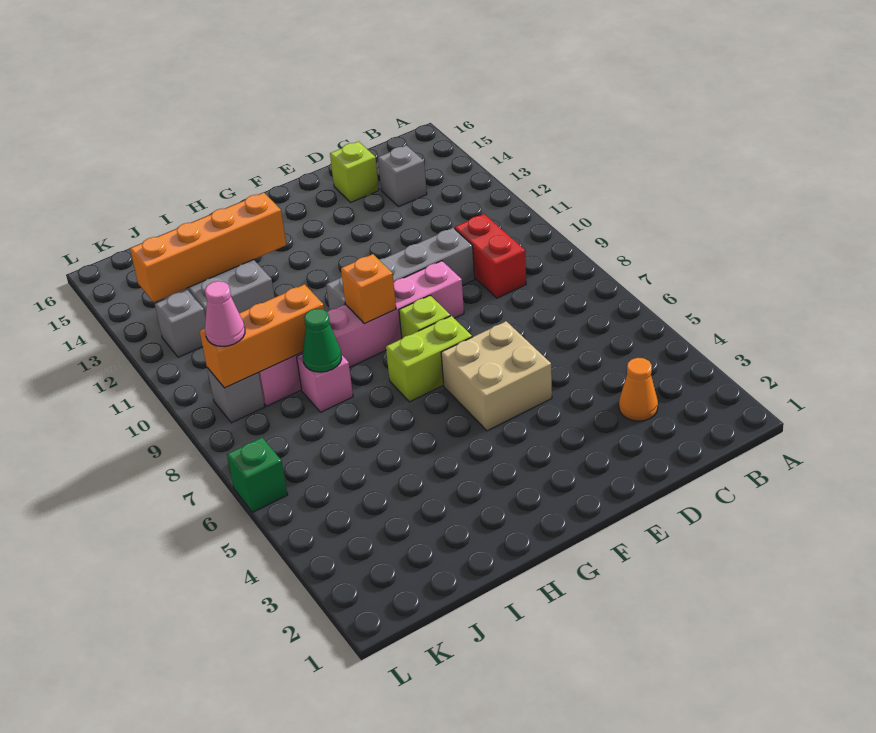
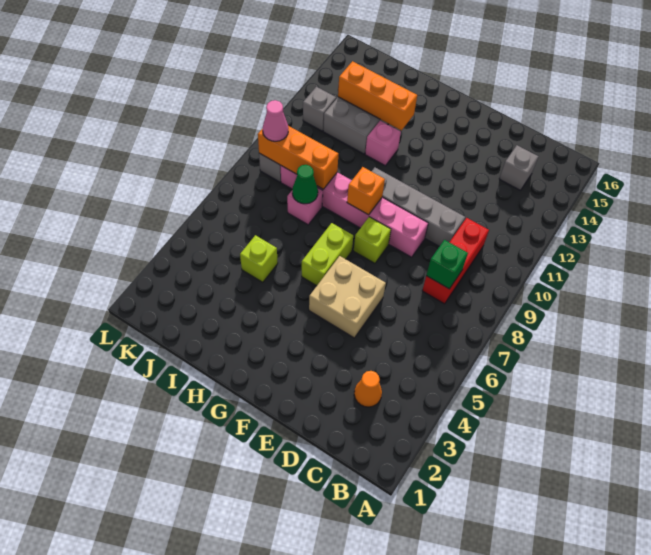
red brick C9:C10 level 1 -> red brick C8:C10 level 1
lime brick D15 level 1 -> lime brick I5 level 1
lime brick F7:G7 level 1 -> lime brick G6:G7 level 1
none -> pink brick H12 level 1
orange brick H13:K13 level 2 -> orange brick H13:J13 level 2
green brick L6 level 1 -> green brick C8 level 2

